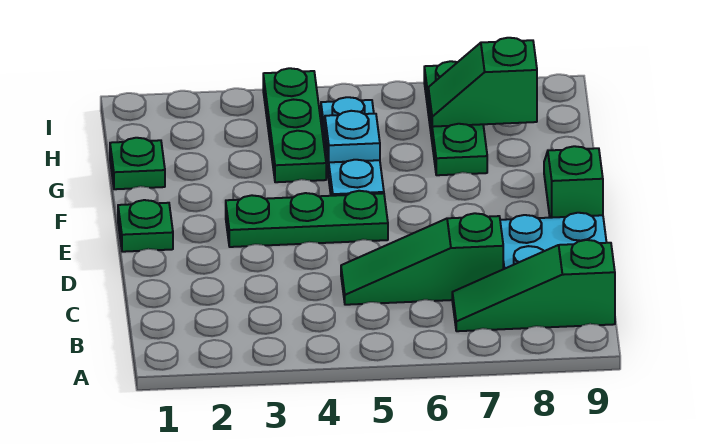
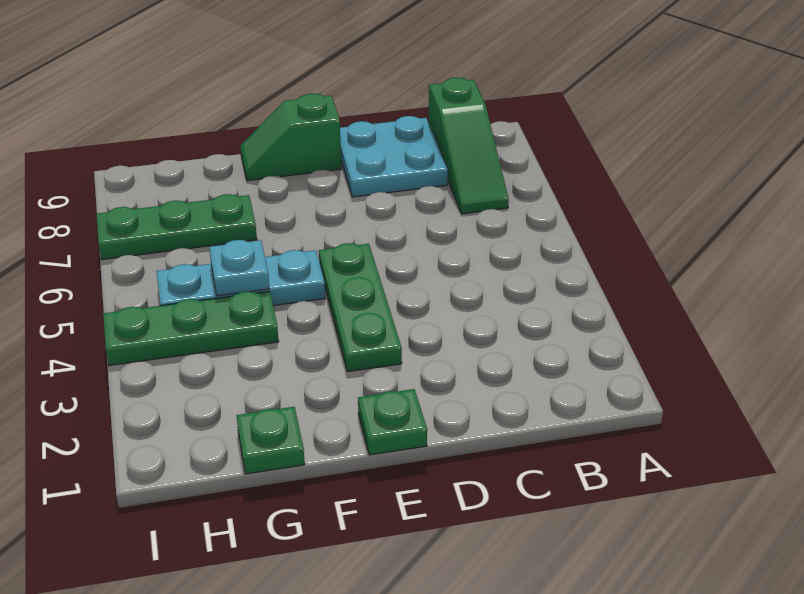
green slope C5:C7 level 1 top 7 -> none
green slope H7:H8 level 2 top 8 -> none

